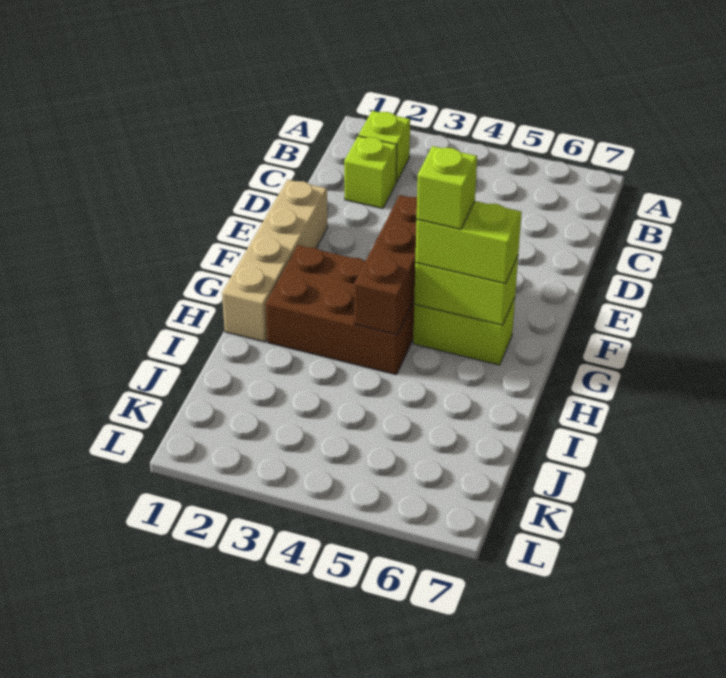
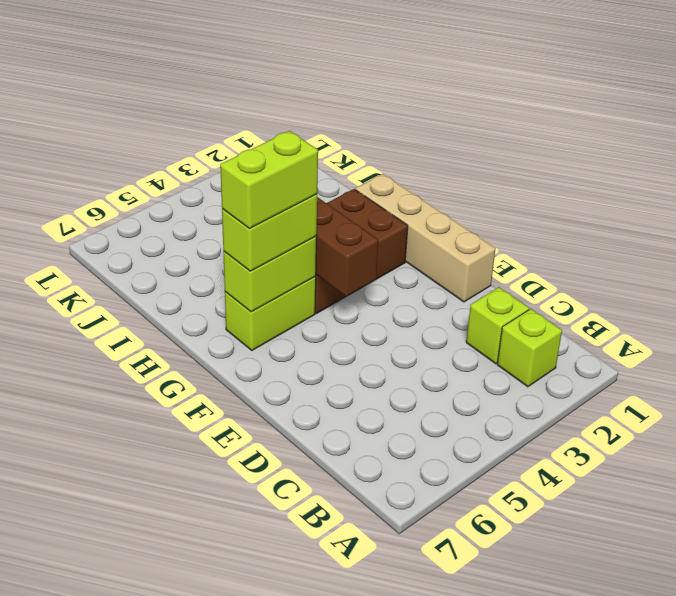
lime brick G5 level 4 -> lime brick G5:G6 level 4

